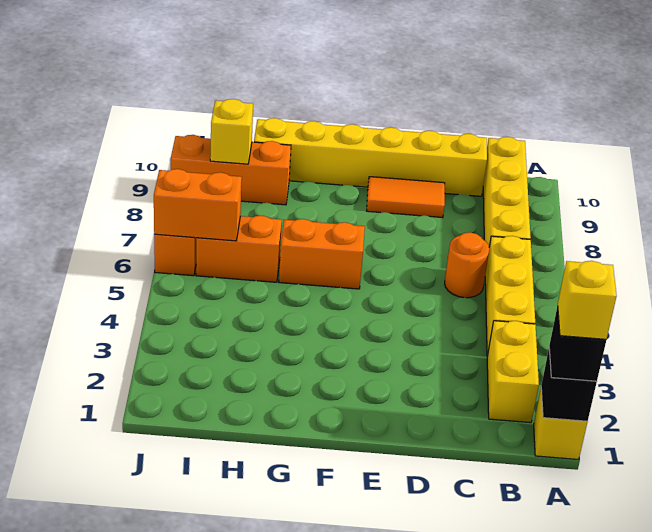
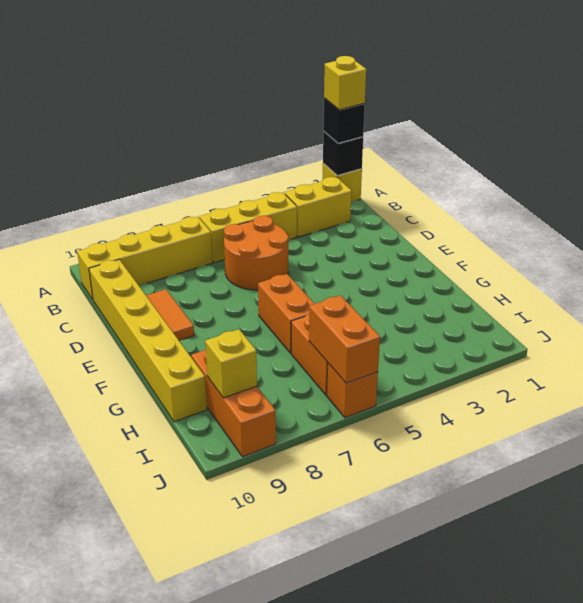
orange round brick C6 level 1 -> orange round brick C5:D6 level 1

